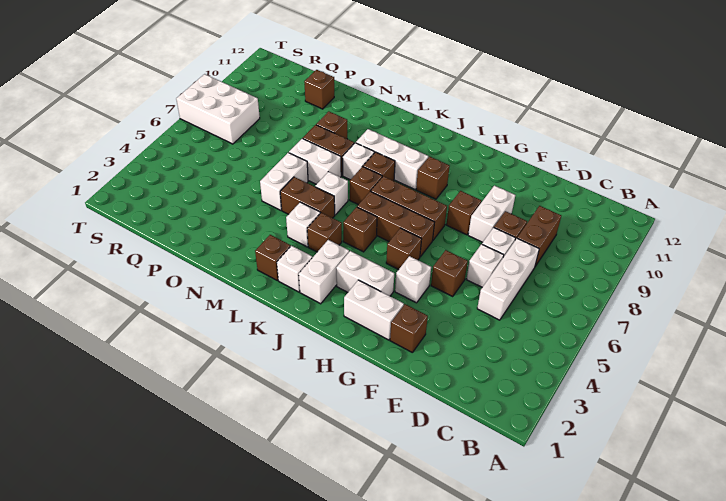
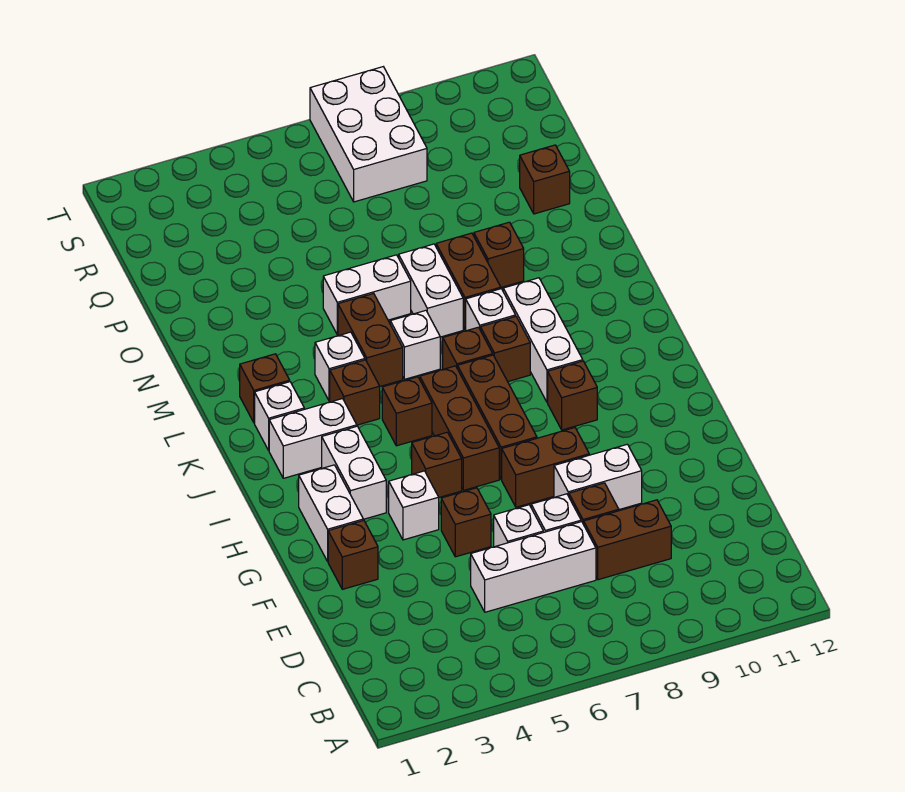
brown brick G8 level 1 -> brown brick G7:G8 level 1

